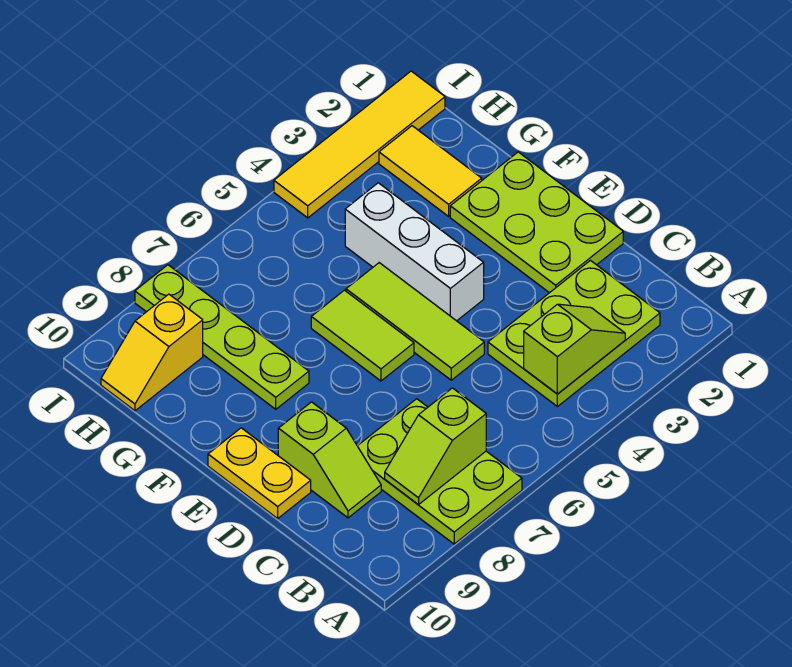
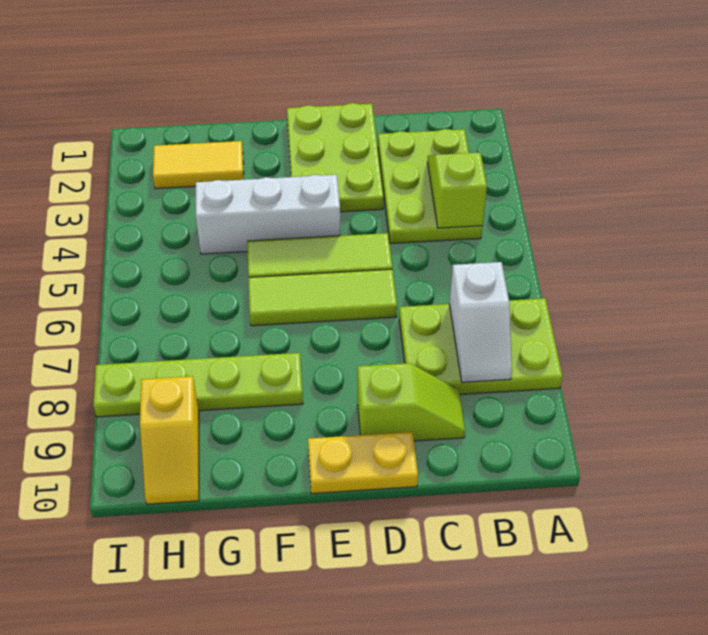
lime slope B7:B8 level 2 top 7 -> white slope B7:B8 level 2 top 7
lime plate D1:F2 level 1 -> lime plate D1:E3 level 1
lime tile E6:F6 level 1 -> lime tile D6:F6 level 1
yellow tile I1:I4 level 1 -> none

